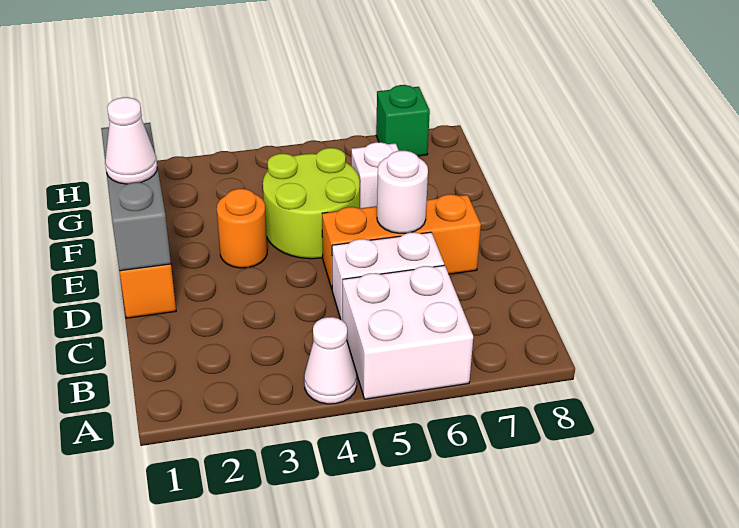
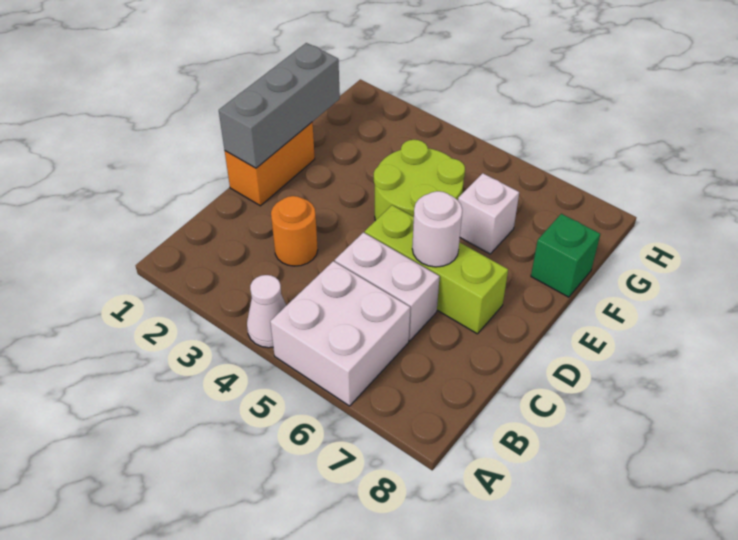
orange brick D5:D7 level 1 -> lime brick D5:D7 level 1
white cone E1 level 3 -> none
orange round brick E3 level 1 -> orange round brick C3 level 1
green brick H7 level 1 -> green brick F8 level 1

